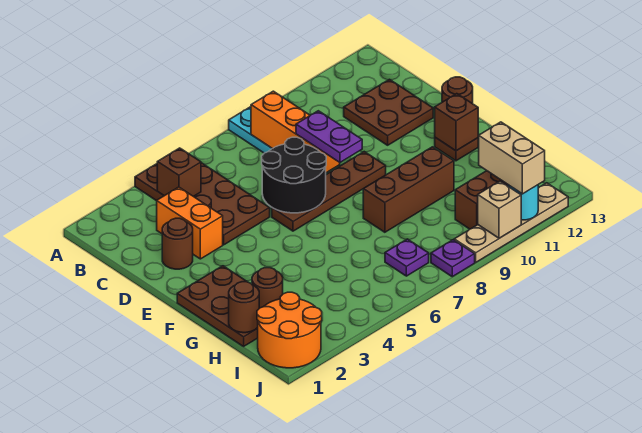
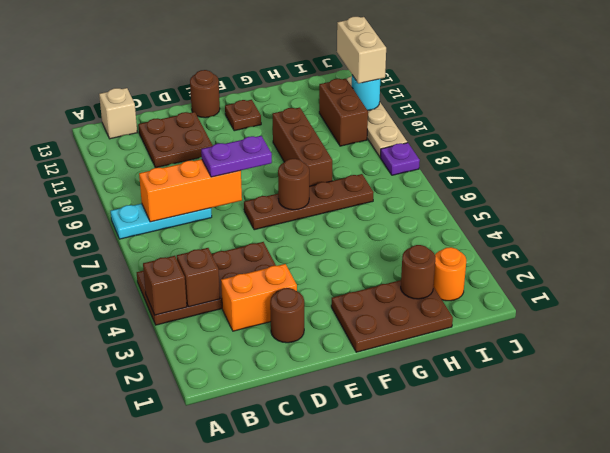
black round brick D6:E7 level 2 -> none
brown plate E6:E9 level 1 -> brown plate E7:H7 level 1
brown brick F12 level 2 -> brown brick A4 level 2
brown round brick H1 level 2 -> brown round brick F7 level 2
orange round brick I1:J2 level 1 -> orange round brick I2 level 1
purple plate I7 level 1 -> none
tan brick I11:J11 level 3 -> tan brick J11:J12 level 3
tan brick J10 level 2 -> tan brick B13 level 1

